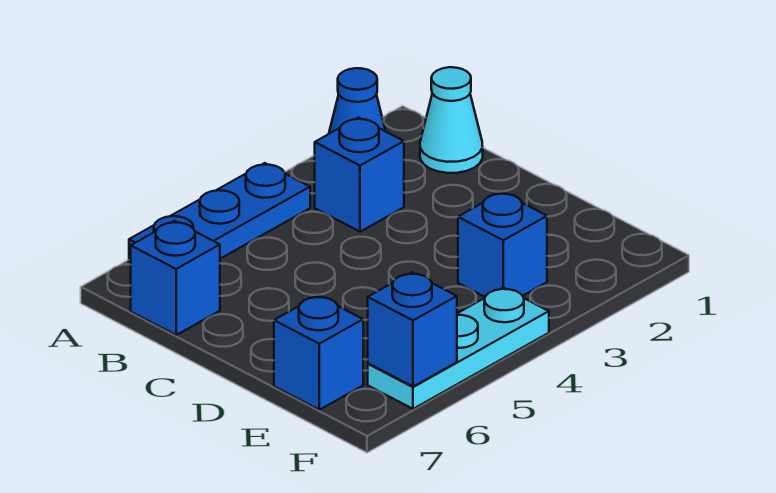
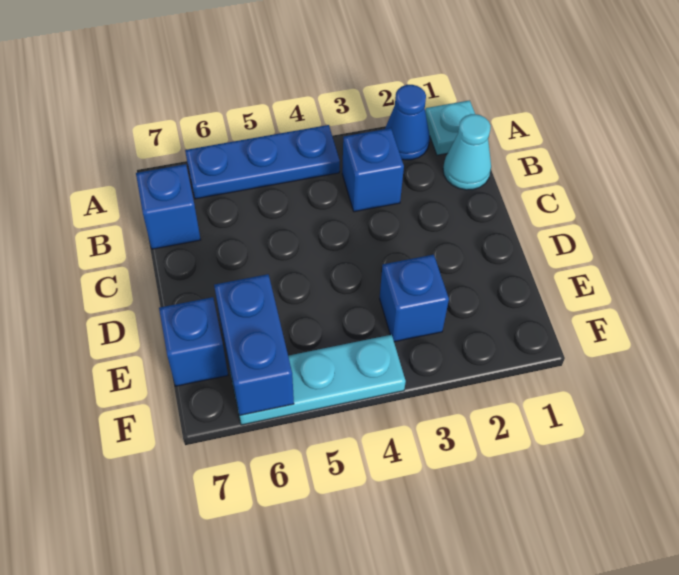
none -> cyan plate A1 level 1
blue brick F6 level 2 -> blue brick E6:F6 level 2

